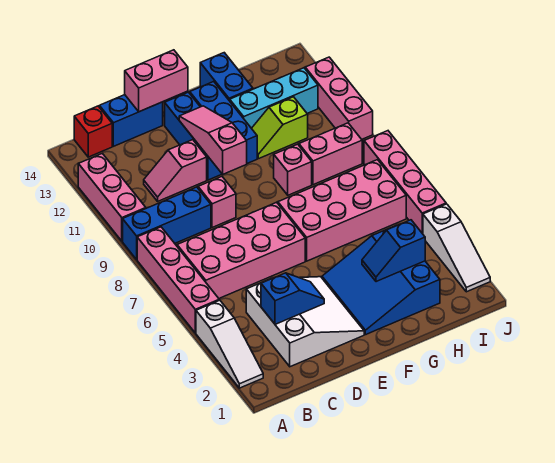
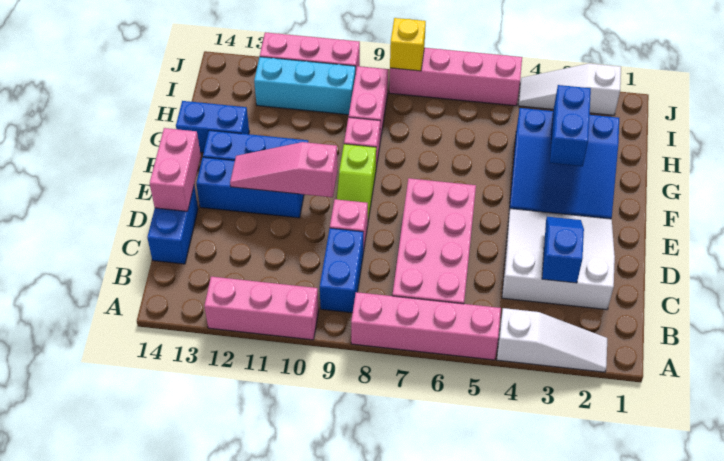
blue brick A9:C9 level 1 -> blue brick B9:C9 level 1
red brick B14 level 1 -> none
pink slope C11:D11 level 1 top D -> none
pink brick F6:I7 level 1 -> none
blue slope G3:H3 level 2 top H -> blue brick G3:H3 level 2
lime slope G11:H11 level 1 top H -> lime slope E9:F9 level 1 top F
cyan brick G12:I12 level 1 -> cyan brick I10:I12 level 1
white slope J2:J4 level 1 top 4 -> white slope J2:J4 level 1 top 2
none -> yellow brick J8 level 2

